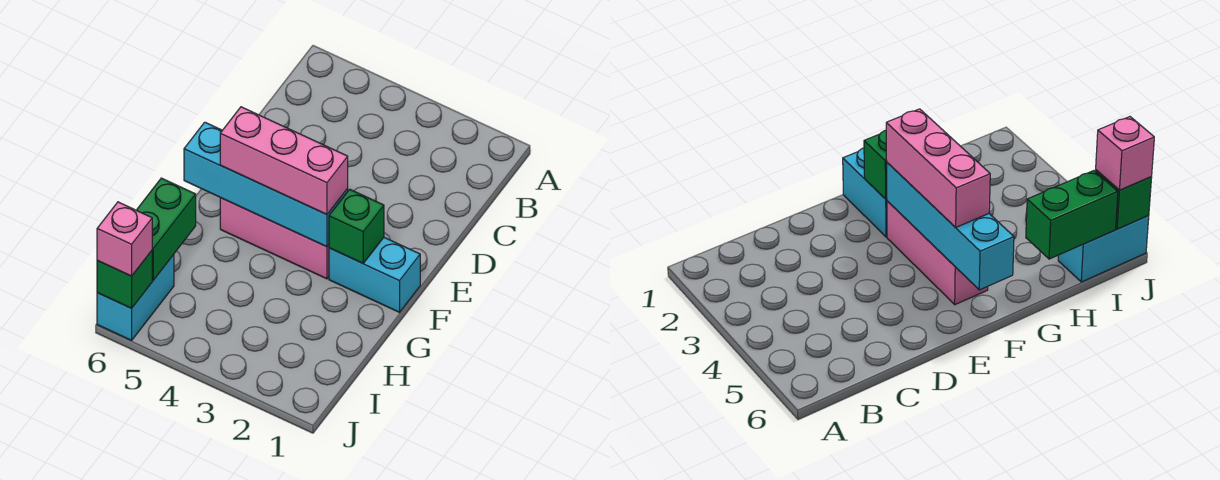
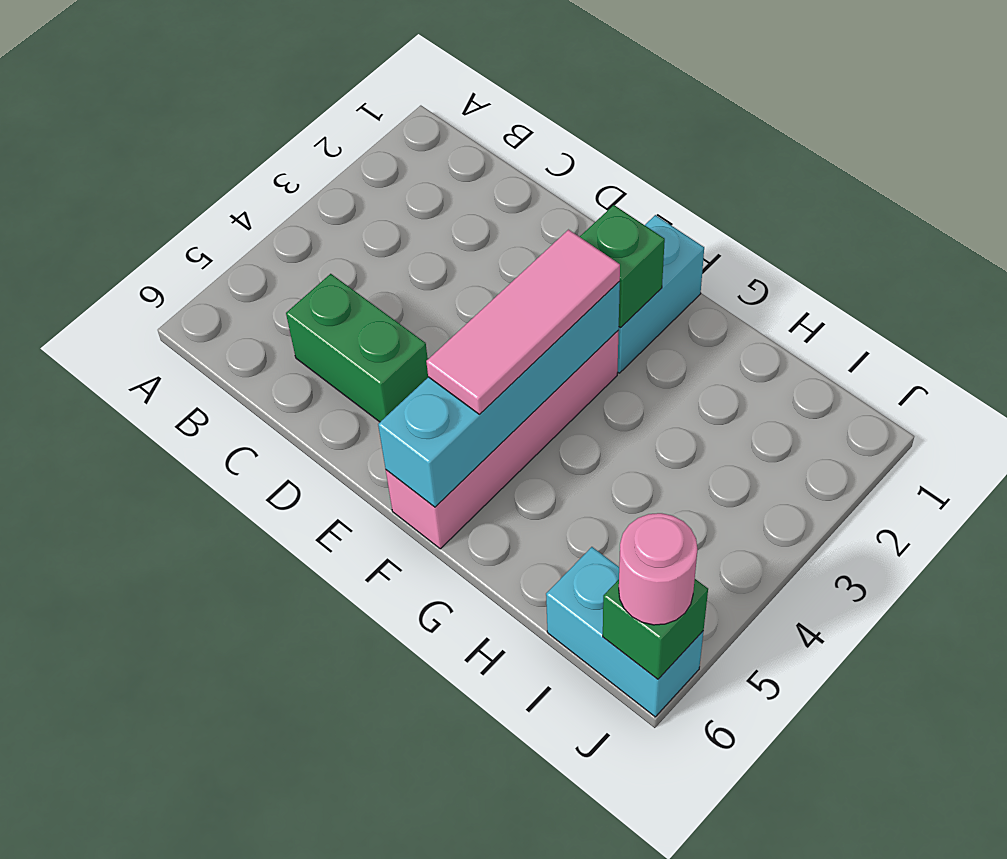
pink brick F3:F5 level 1 -> pink brick F3:F6 level 1
pink brick F3:F5 level 3 -> pink tile F3:F5 level 3
green brick H6:I6 level 2 -> green brick C5:D5 level 1
pink brick J6 level 3 -> pink round brick J6 level 3

